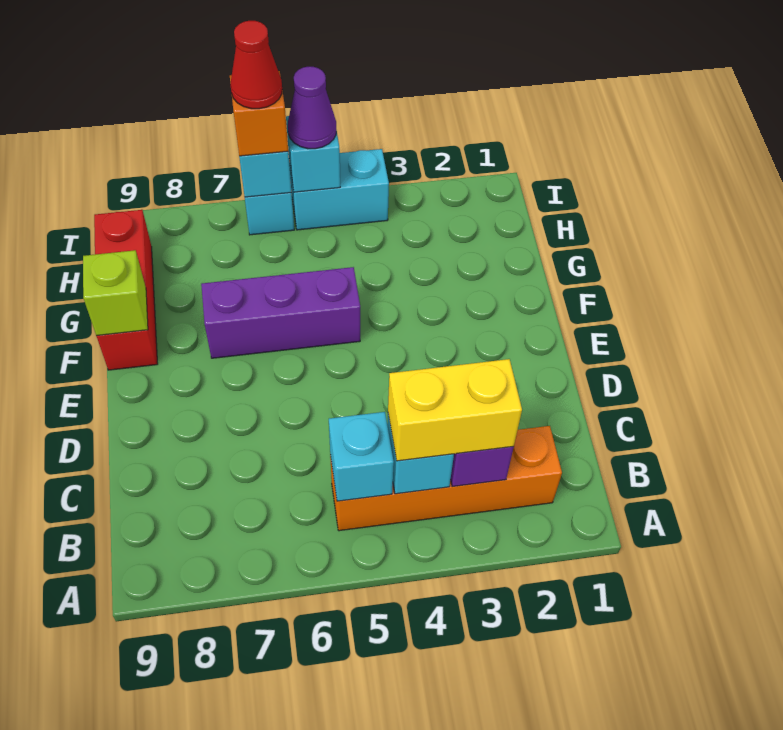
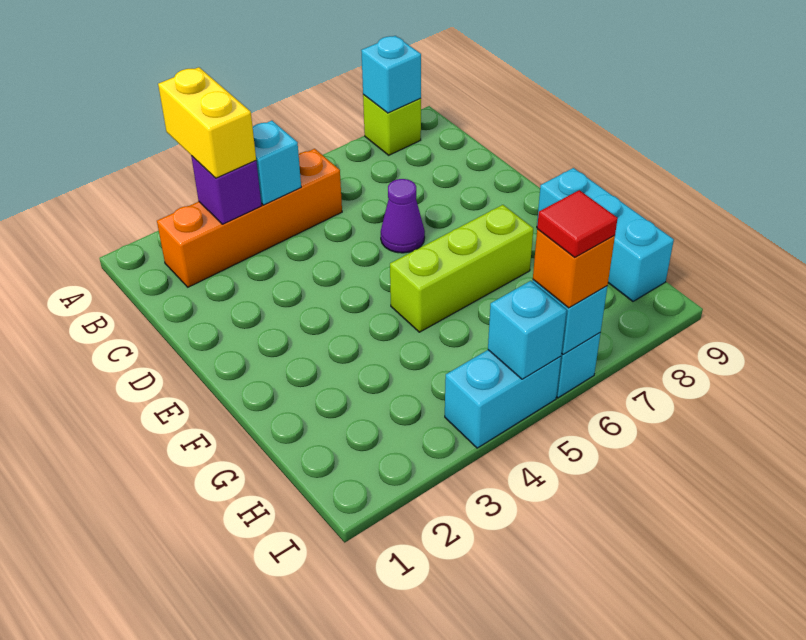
yellow brick B3:B4 level 3 -> yellow brick A3:B3 level 3
cyan brick B5 level 2 -> cyan brick A8 level 2
purple brick F5:F7 level 1 -> lime brick F5:F7 level 1
red brick F9:H9 level 1 -> cyan brick F9:H9 level 1
lime brick F9 level 2 -> lime brick A8 level 1
purple cone I5 level 3 -> purple cone D6 level 1
red cone I6 level 4 -> red tile I6 level 4

